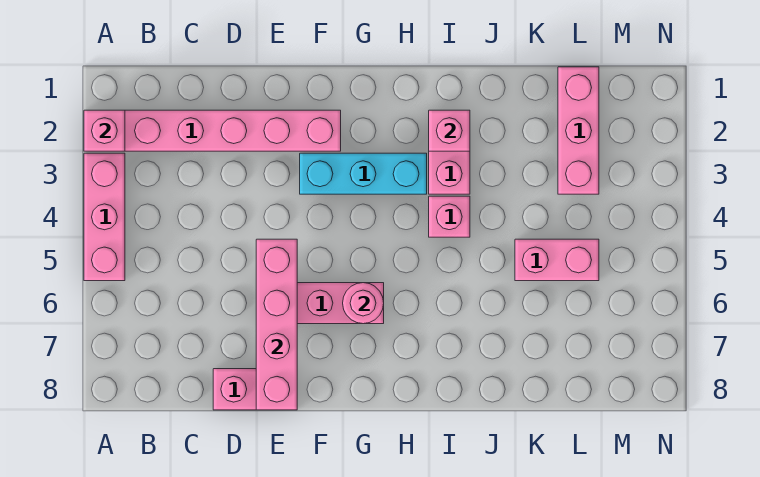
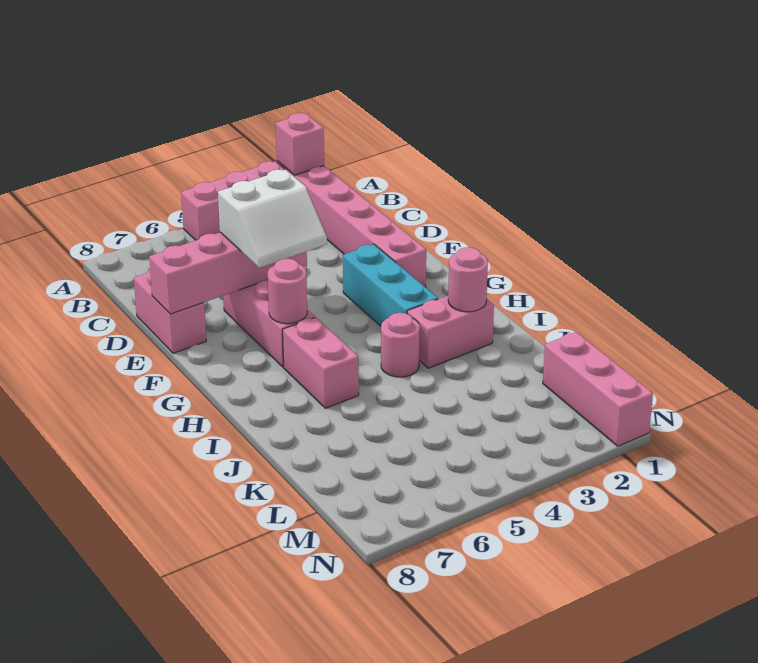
none -> white slope E5:F6 level 3 top E
pink brick I2 level 2 -> pink round brick I2 level 2
pink brick I4 level 1 -> pink round brick I4 level 1
pink brick K5:L5 level 1 -> pink brick H6:I6 level 1
pink brick L1:L3 level 1 -> pink brick L1:N1 level 1

